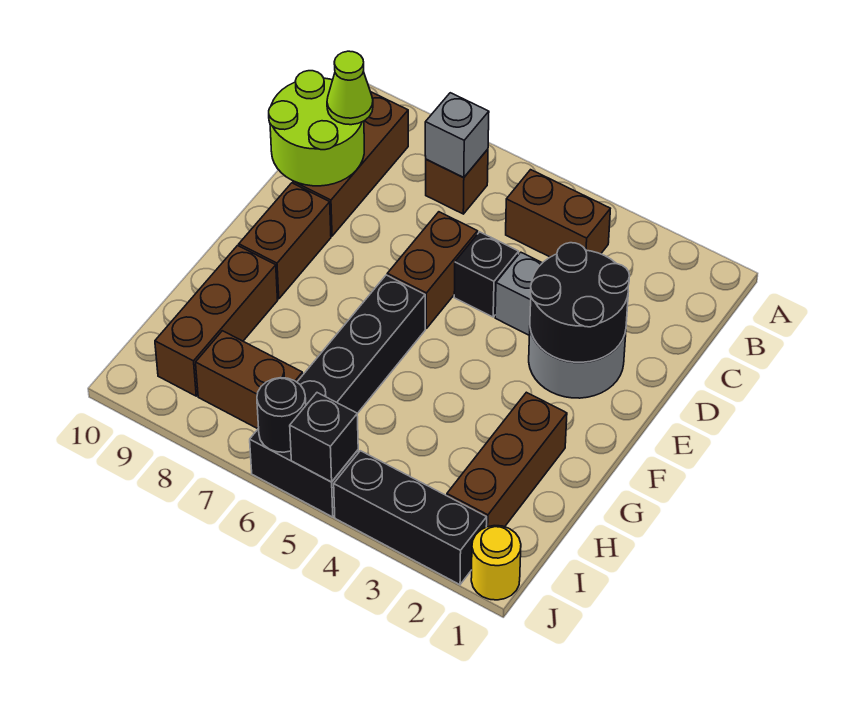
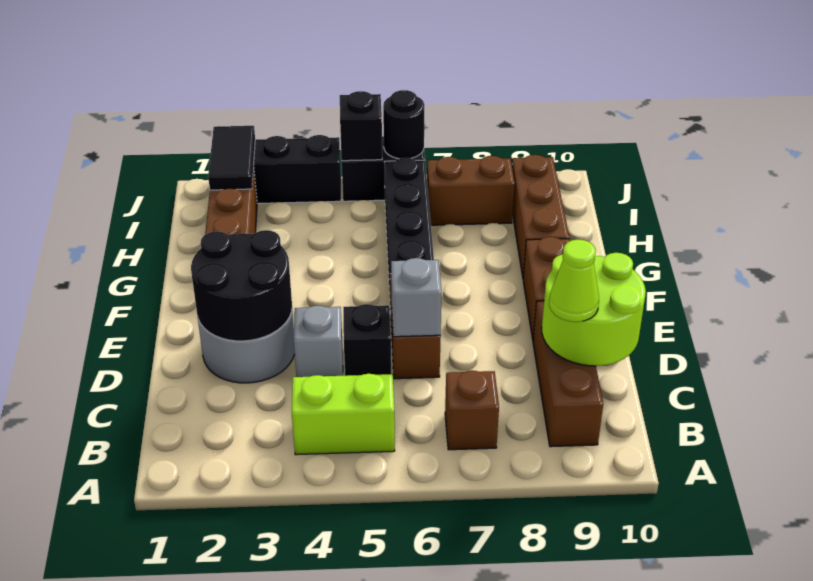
brown brick B4:B5 level 1 -> lime brick B4:B5 level 1
grey brick B7 level 2 -> grey brick D6 level 2
none -> black tile I2:J2 level 2
yellow round brick J1 level 1 -> none

